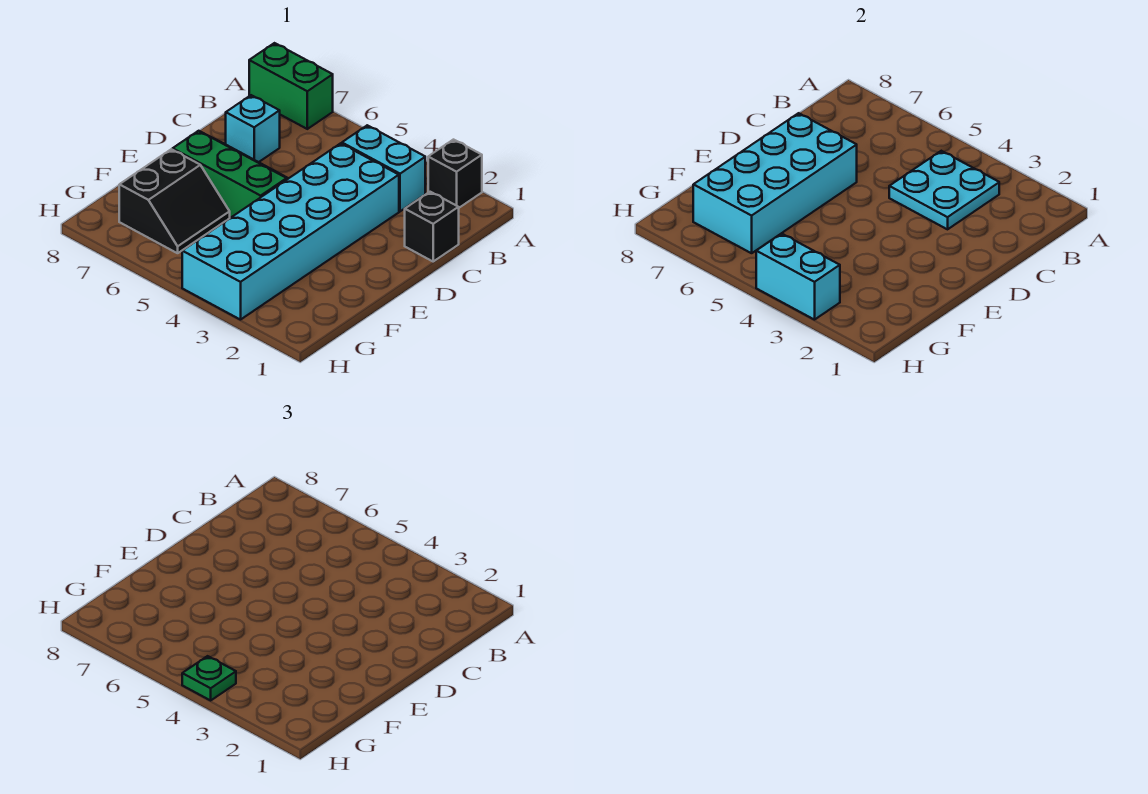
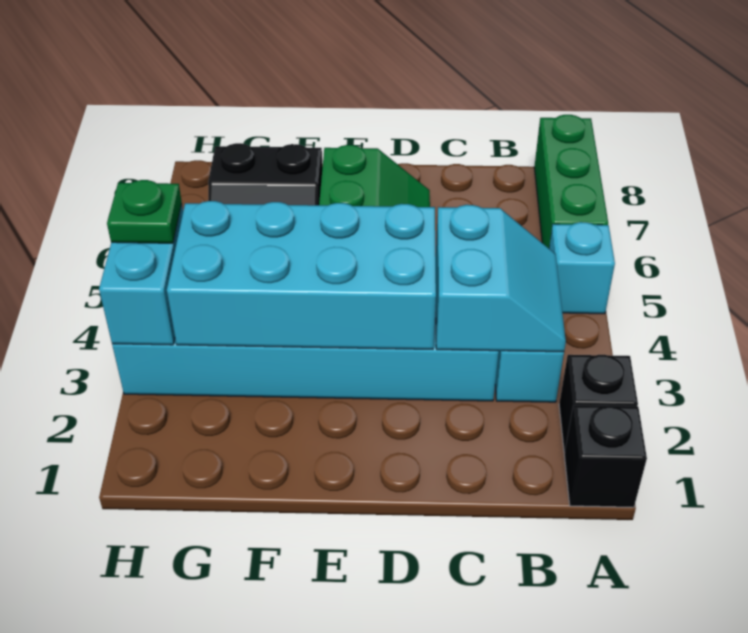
green brick A7:A8 level 1 -> green brick A6:A8 level 1
cyan plate B3:C4 level 2 -> cyan slope B3:C4 level 2 top C
black brick C1 level 1 -> black brick A1 level 1
cyan brick C7 level 1 -> cyan brick A5 level 1
cyan brick D6:G7 level 2 -> cyan brick D3:G4 level 2

